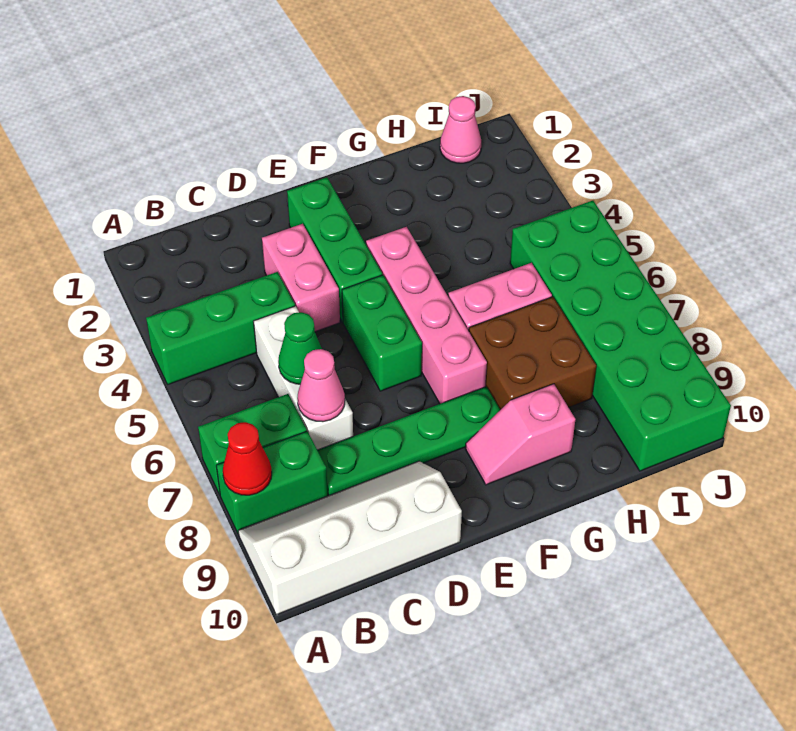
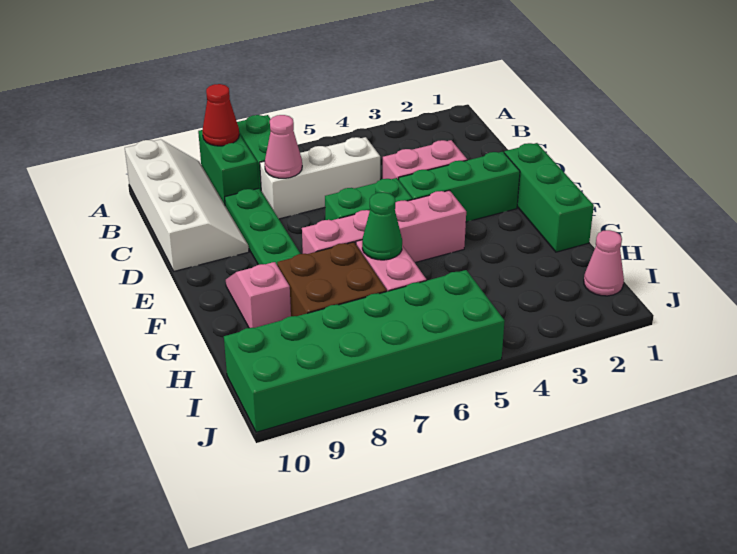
green brick A4:C4 level 1 -> green brick E1:G1 level 1
green cone C6 level 2 -> green cone G6 level 2

